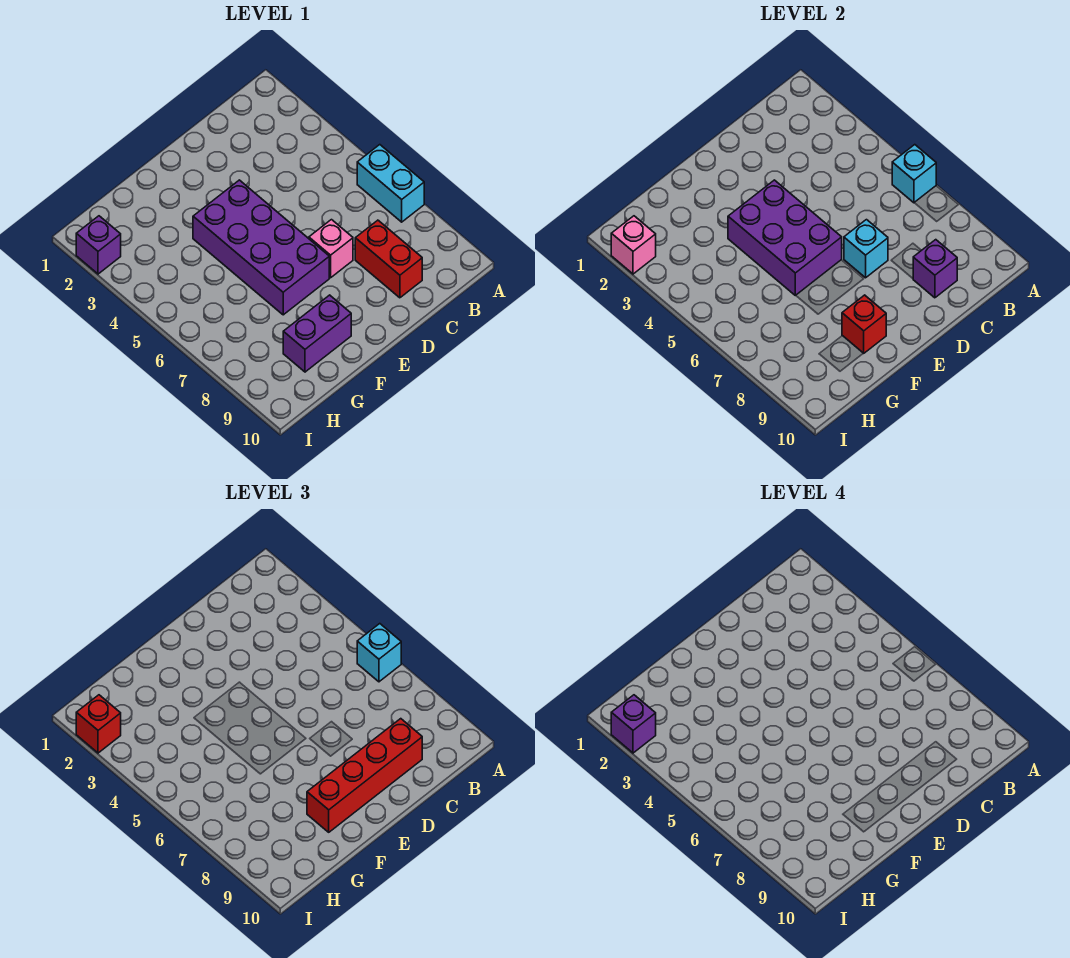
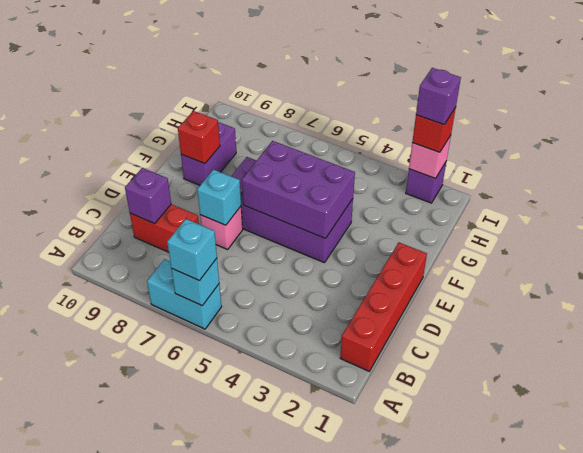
red brick C9:F9 level 3 -> red brick B1:E1 level 1

